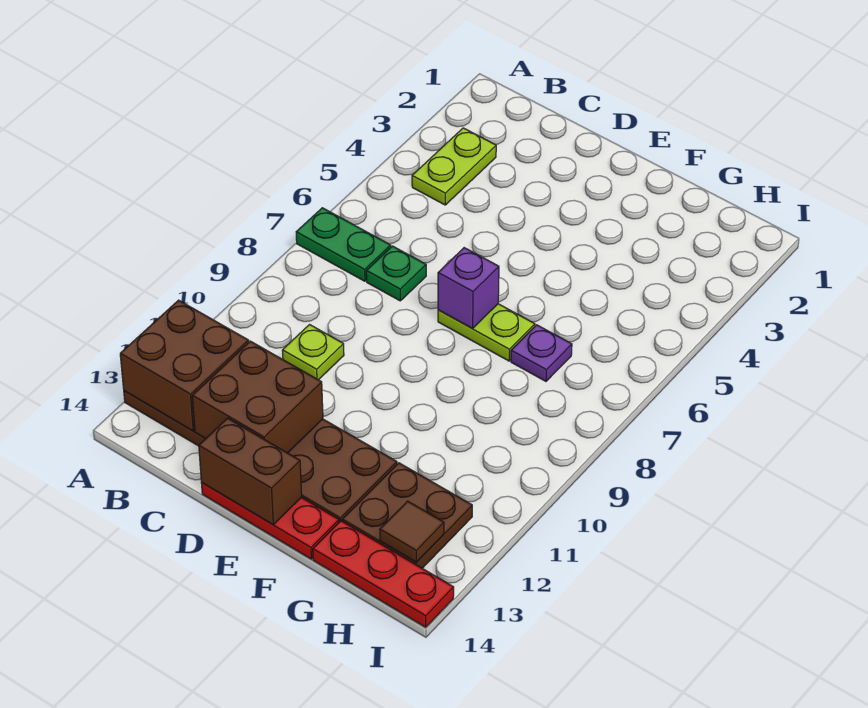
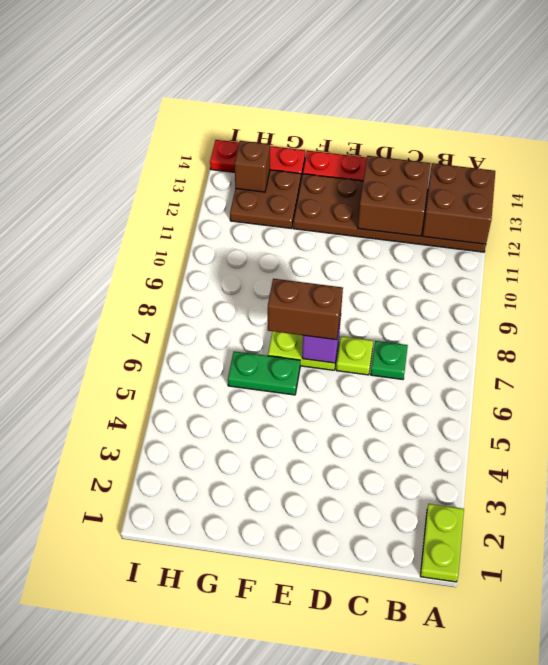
green plate A7:B7 level 1 -> green plate F6:G6 level 1
lime plate B3:B4 level 1 -> lime plate A1:A2 level 1
lime plate C10 level 1 -> lime plate D7 level 1
brown brick D14:E14 level 2 -> brown brick E7:F7 level 3
purple plate G7 level 1 -> none
brown tile H13 level 2 -> brown brick H13 level 2

